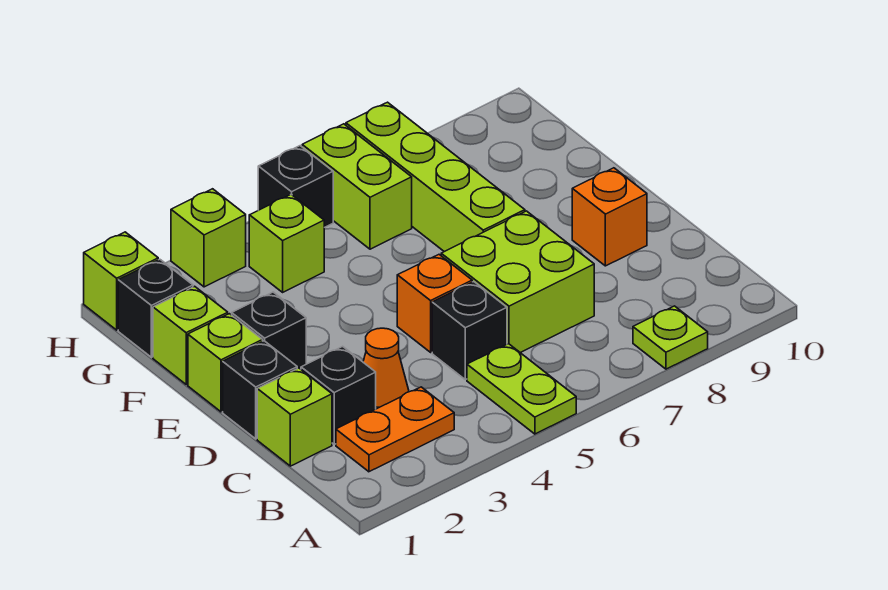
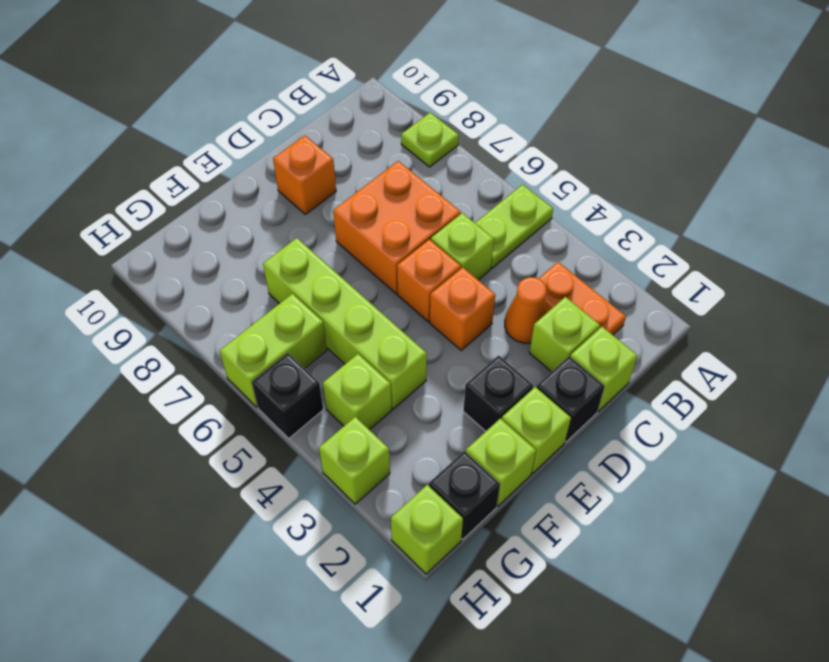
black brick C2 level 1 -> lime brick C2 level 1
black brick C5 level 1 -> lime brick C5 level 1
lime brick C6:D7 level 1 -> orange brick C6:D7 level 1
none -> orange brick D4 level 1
lime brick E7:H7 level 1 -> lime brick F4:F7 level 1

